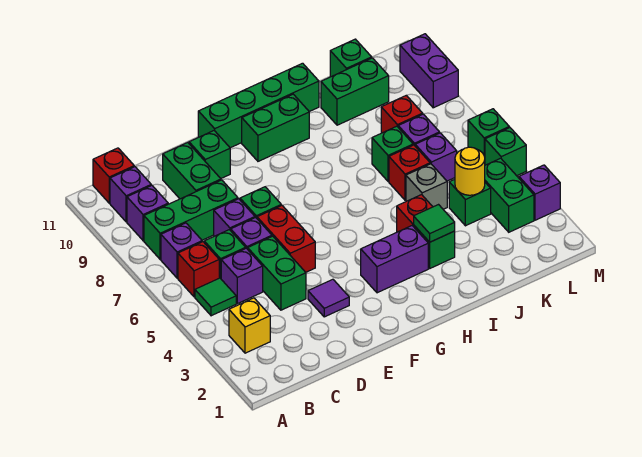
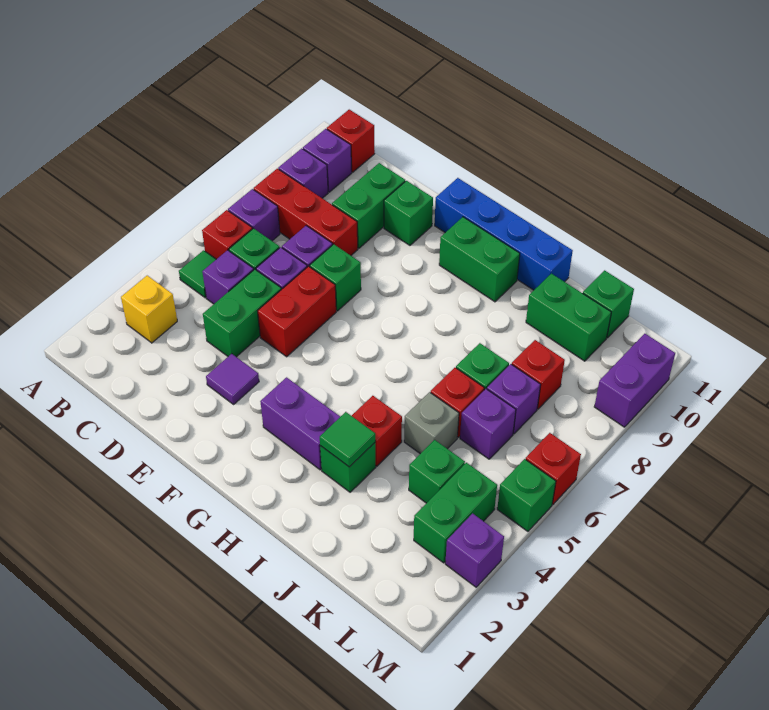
green brick B8:D8 level 1 -> red brick B8:D8 level 1
green brick F11:I11 level 1 -> blue brick F11:I11 level 1
yellow round brick K4 level 2 -> none
green brick M6 level 1 -> red brick M6 level 1

